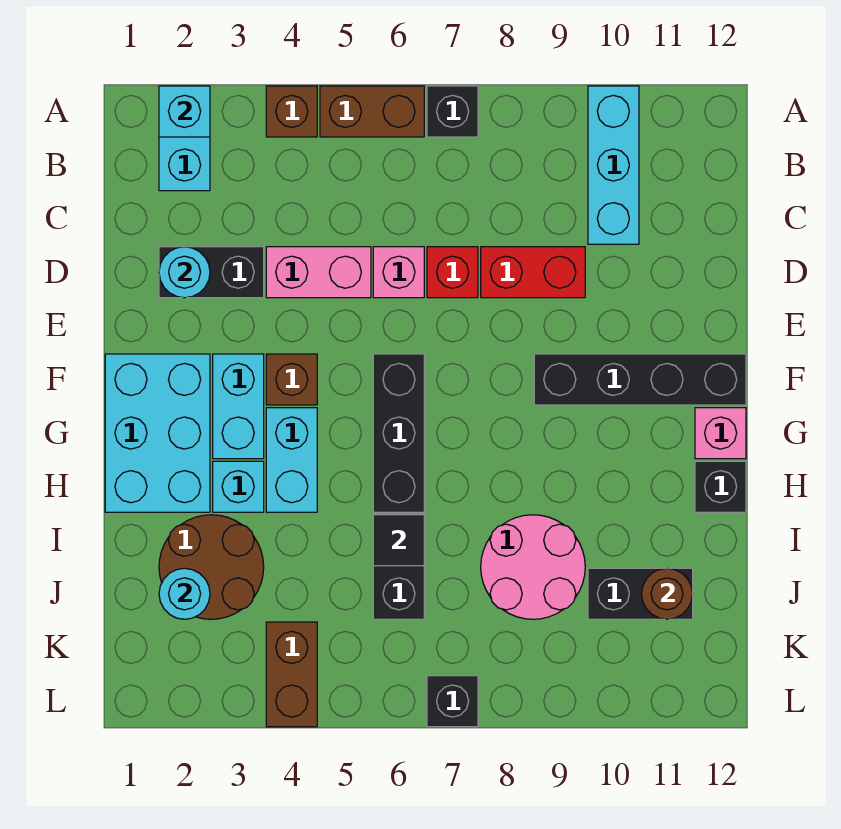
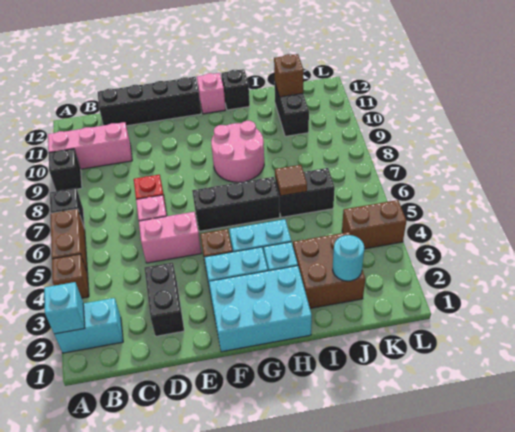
cyan brick A10:C10 level 1 -> pink brick A10:C10 level 1
cyan round brick D2 level 2 -> none
pink brick D4:D5 level 1 -> pink brick D5:E5 level 1
red brick D8:D9 level 1 -> none
black brick F9:F12 level 1 -> black brick C12:F12 level 1
brown round brick I2:J3 level 1 -> brown brick I2:J3 level 1
black tile I6 level 2 -> brown tile I6 level 2
pink round brick I8:J9 level 1 -> pink round brick G8:H9 level 1
brown round brick J11 level 2 -> brown brick J11 level 2
black brick L7 level 1 -> black brick A9 level 1

